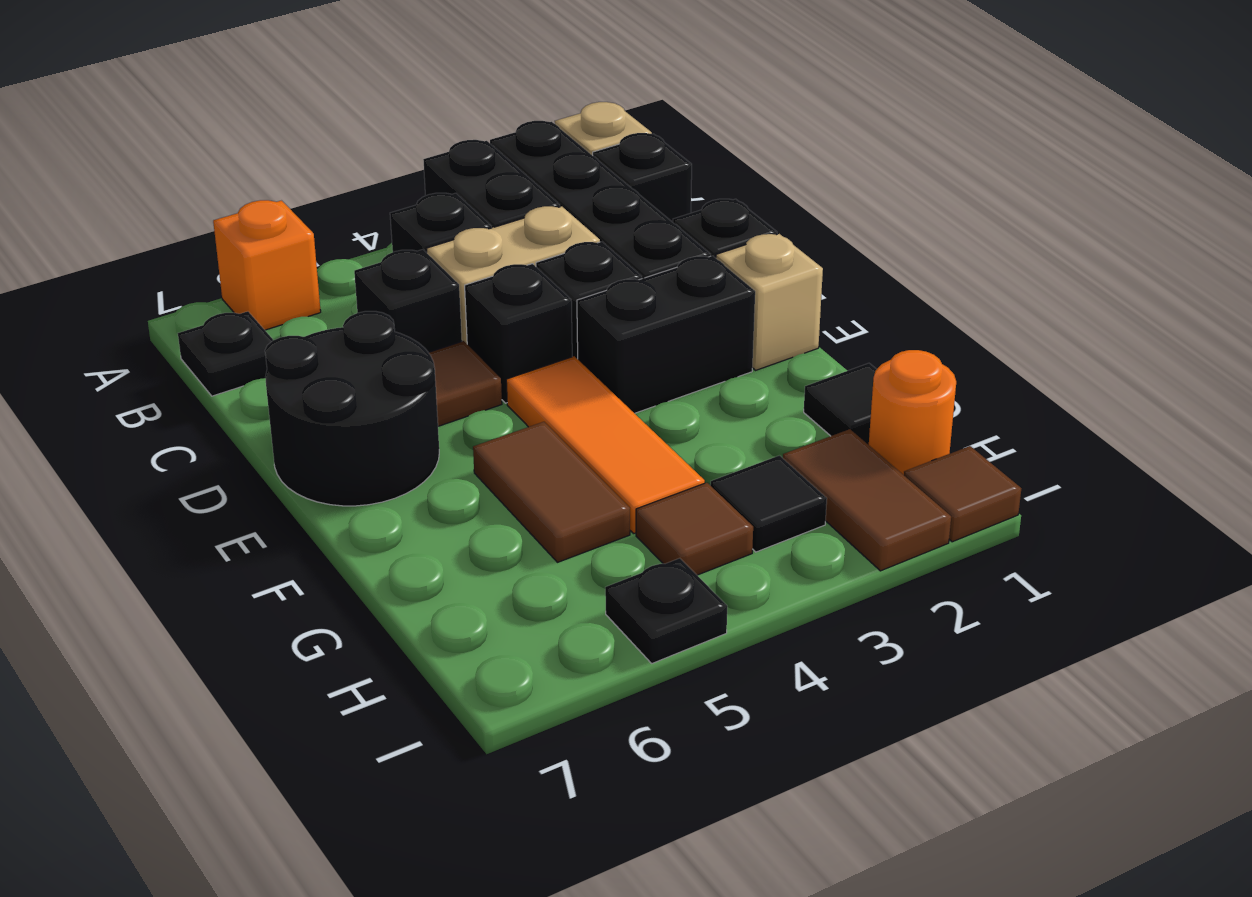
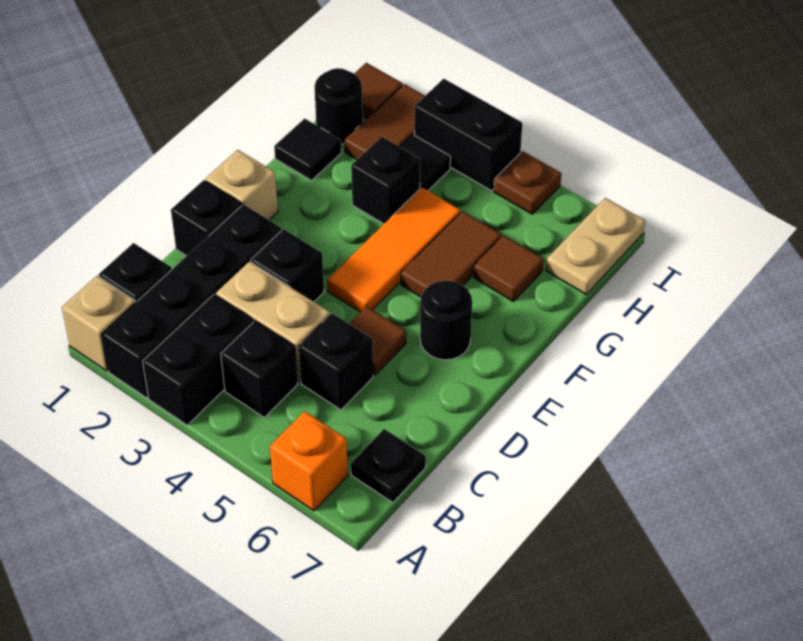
black brick D4 level 1 -> black brick G3 level 1
black round brick D6:E7 level 1 -> black round brick E6 level 1
black brick E2:E3 level 1 -> black brick I3:I4 level 1
orange round brick H1 level 1 -> black round brick H1 level 1
brown tile H4 level 1 -> brown tile G6 level 1
none -> tan plate H7:I7 level 1
black plate I5 level 1 -> brown plate I5 level 1

